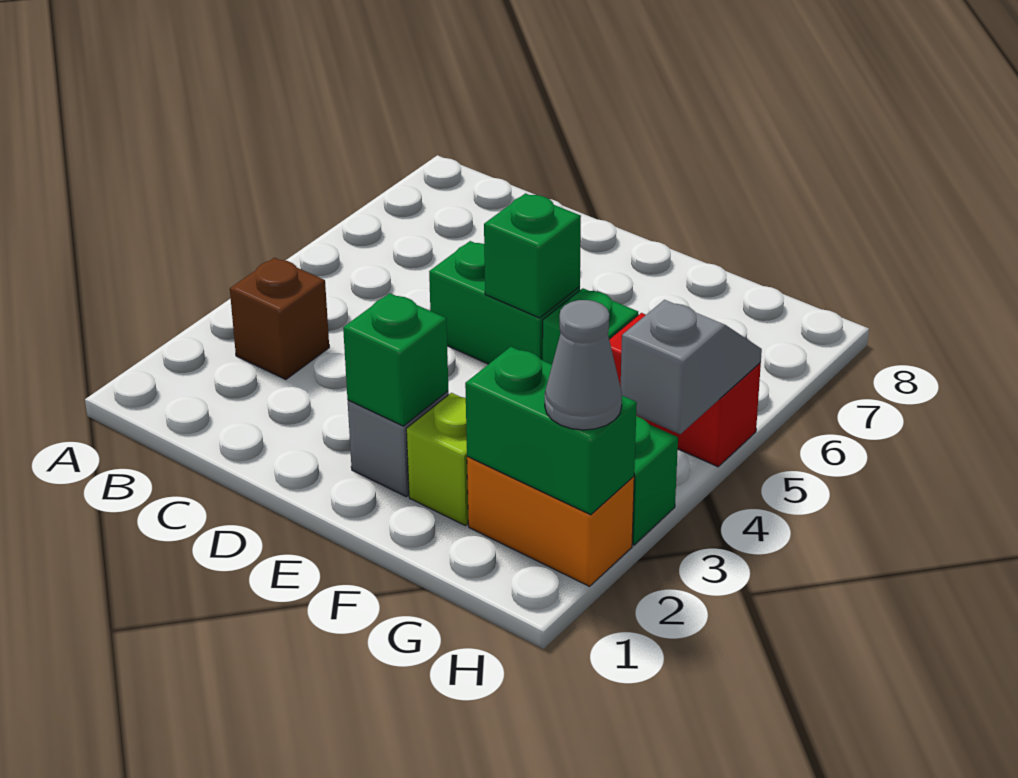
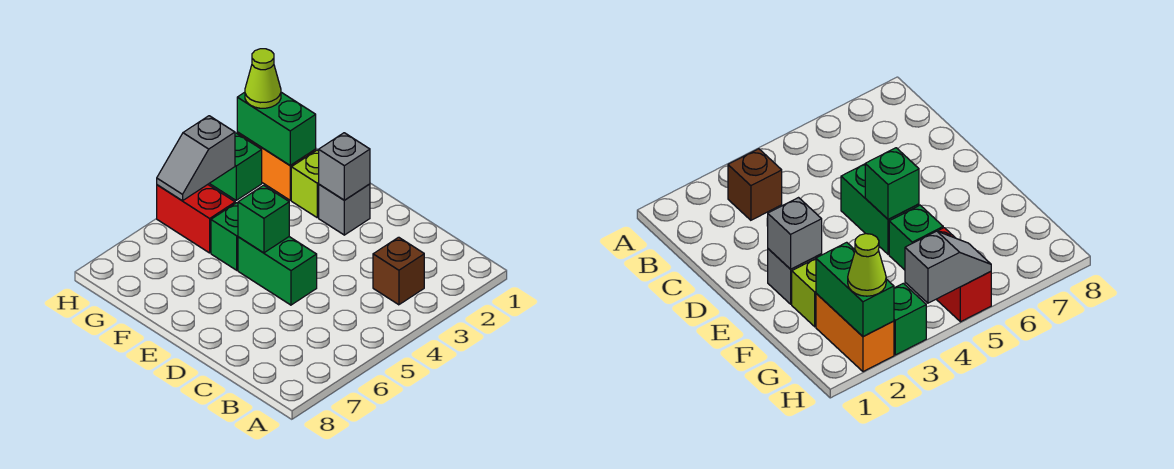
green brick E2 level 2 -> grey brick E2 level 2
grey cone H2 level 3 -> lime cone H2 level 3

